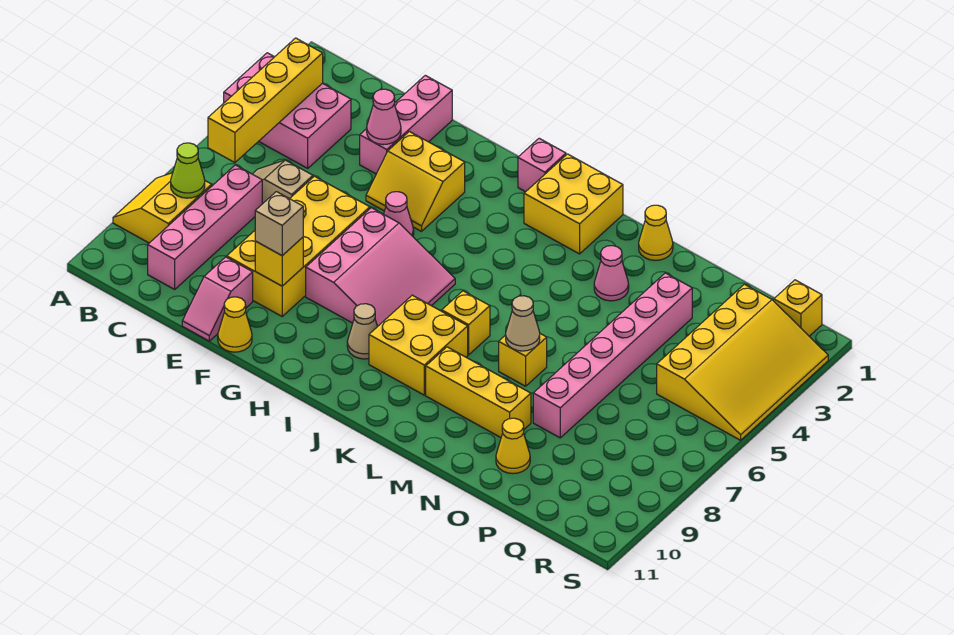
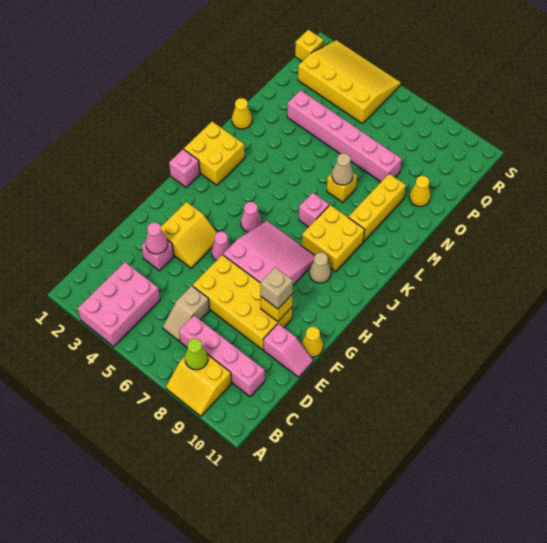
yellow brick B3:B6 level 2 -> none
pink brick E1:E3 level 1 -> pink brick E3 level 1
yellow brick K7 level 1 -> pink brick K7 level 1
pink cone M3 level 1 -> pink cone I5 level 1

